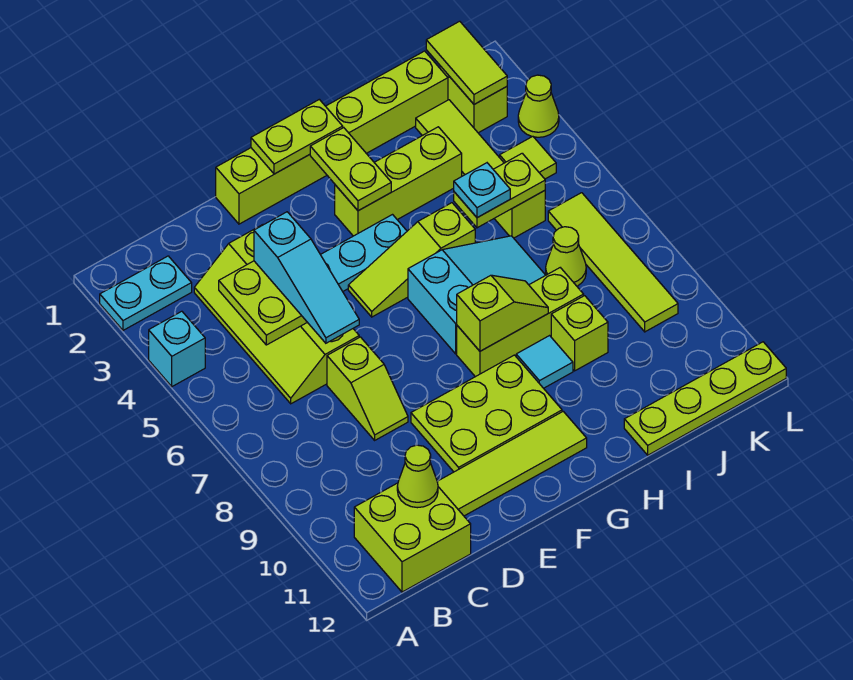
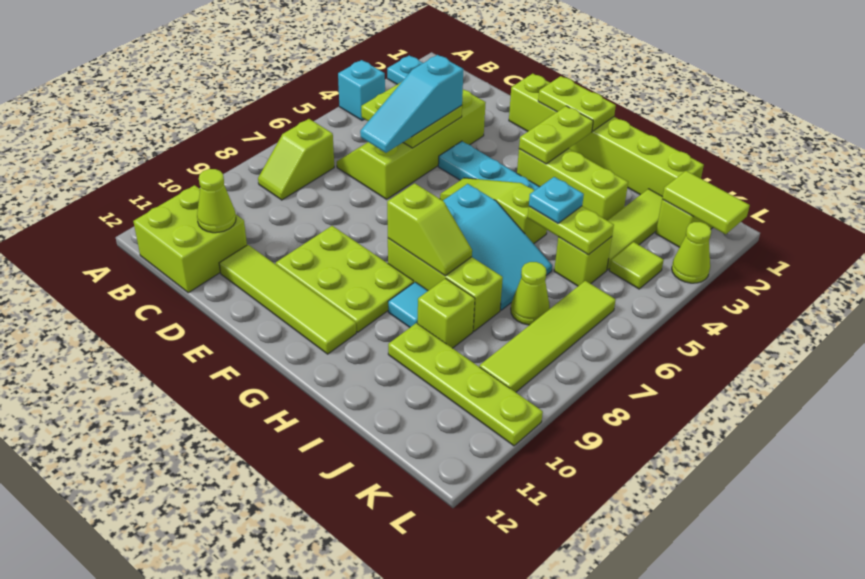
lime slope D7:D8 level 1 top 7 -> lime slope B7:B8 level 1 top 7
lime plate I12:L12 level 1 -> lime plate I10:L10 level 1
lime tile K1:K2 level 2 -> lime tile K2:L2 level 2

